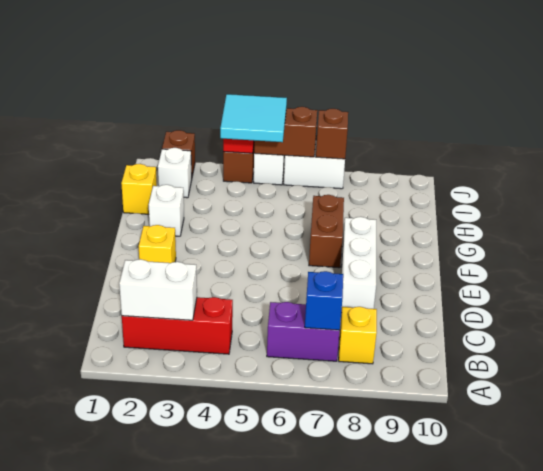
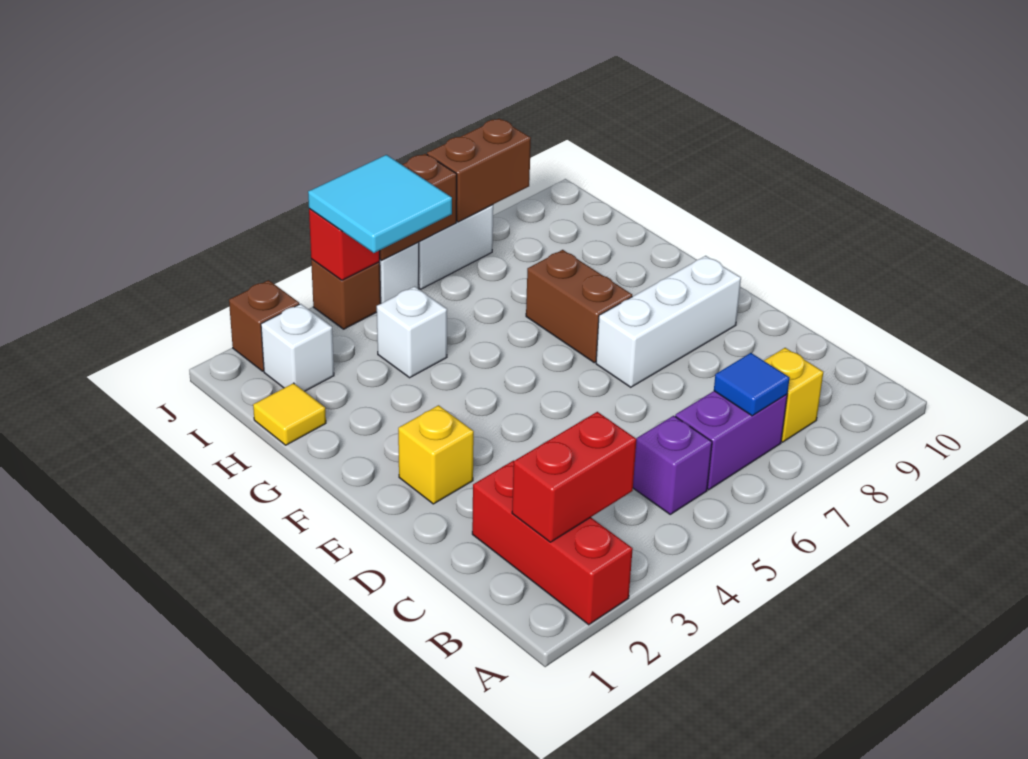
red brick B2:B4 level 1 -> red brick A2:C2 level 1
white brick B2:B3 level 2 -> red brick B2:B3 level 2
none -> purple brick B5 level 1
blue brick B7 level 2 -> blue tile B7 level 2
white brick D8:F8 level 1 -> white brick E7:E9 level 1
white brick G2 level 1 -> white brick H4 level 1
yellow brick H1 level 1 -> yellow tile H1 level 1
brown brick J7 level 2 -> brown brick J7:J8 level 2

